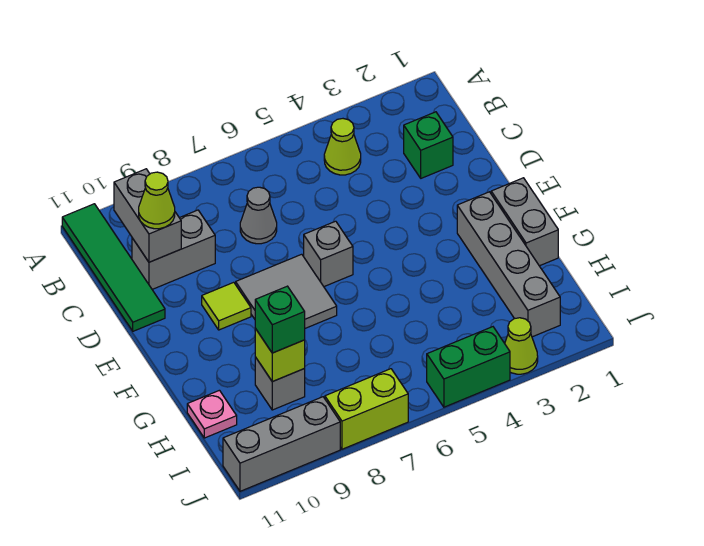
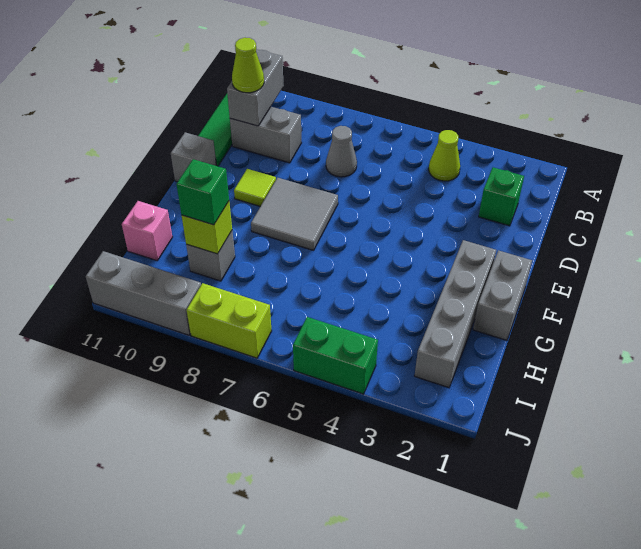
grey brick E6 level 1 -> grey brick E11 level 1
pink plate H11 level 1 -> pink brick H11 level 1
lime cone J3 level 1 -> none

